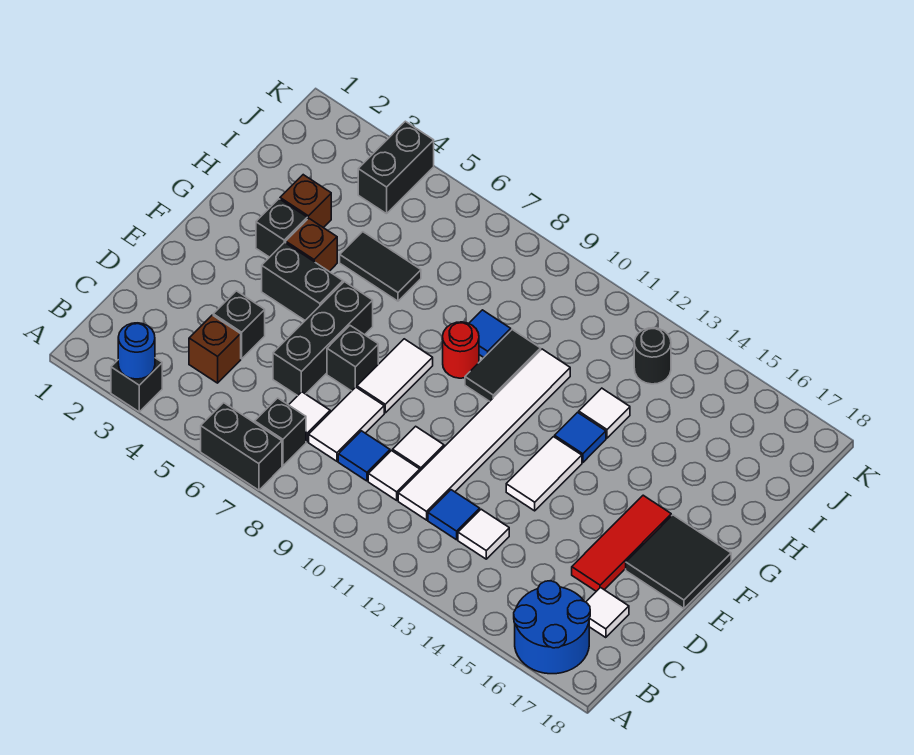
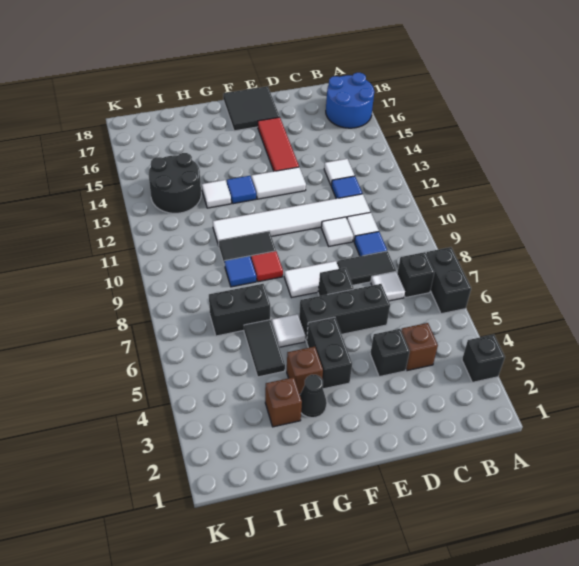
blue round brick A3 level 2 -> none
white tile C8:D8 level 1 -> black tile C8:D8 level 1
white tile C17 level 1 -> white tile G6 level 1
red tile D16:F16 level 1 -> red tile E14:E16 level 1
black brick G3 level 1 -> black cone G3 level 1
red round brick G9 level 1 -> red tile G9 level 1
black brick J4:K4 level 1 -> black brick H7:I7 level 1
black round brick J13 level 1 -> black round brick I13:J14 level 1

